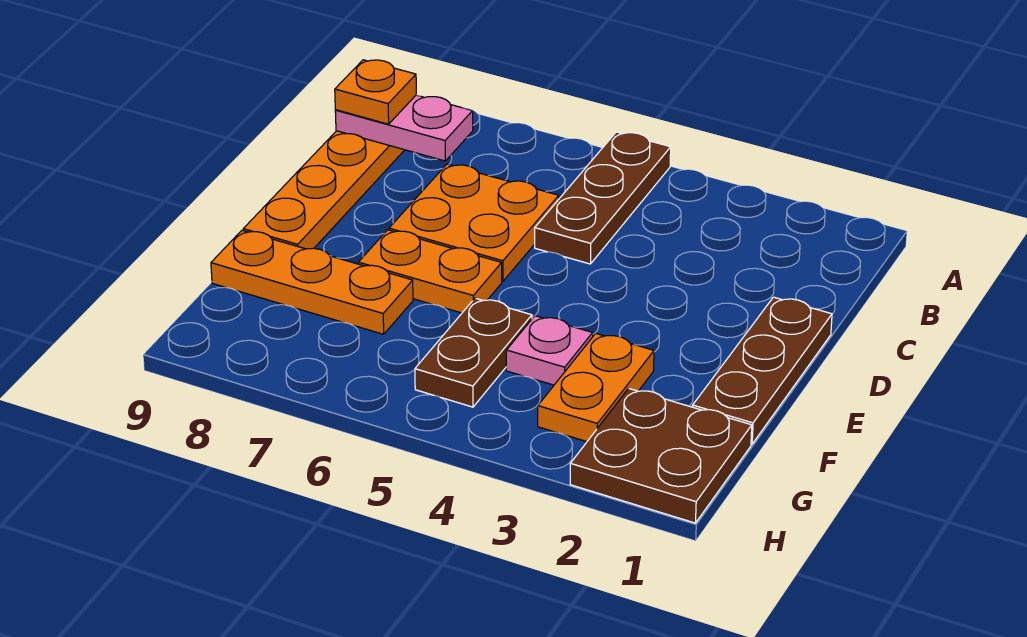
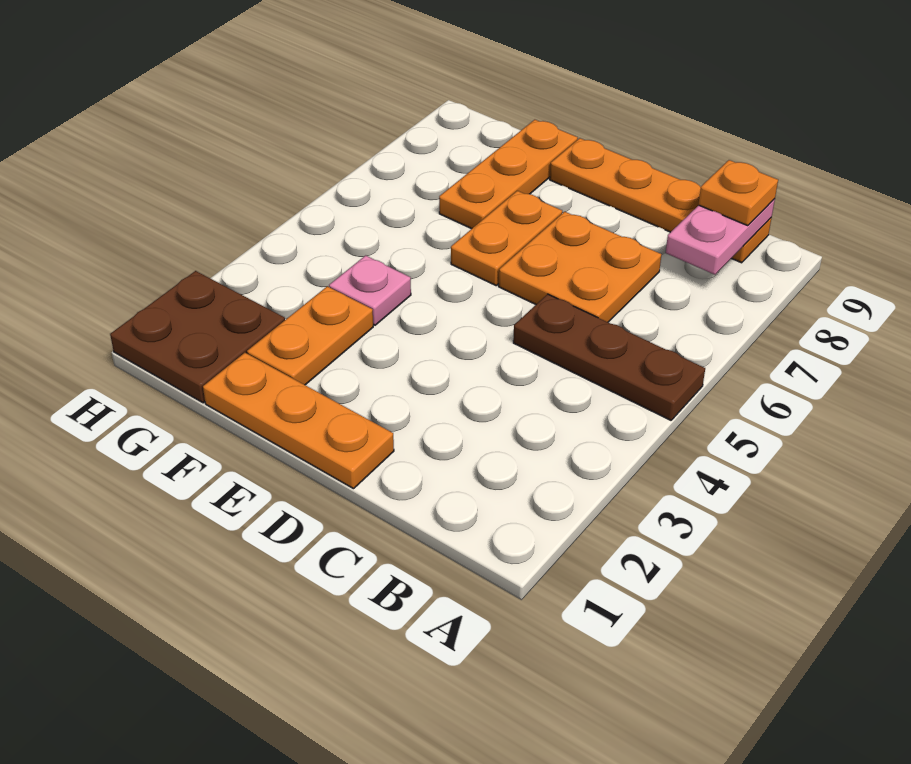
brown plate D1:F1 level 1 -> orange plate D1:F1 level 1
orange plate F3:G3 level 1 -> orange plate F2:F3 level 1
brown plate F5:G5 level 1 -> none

